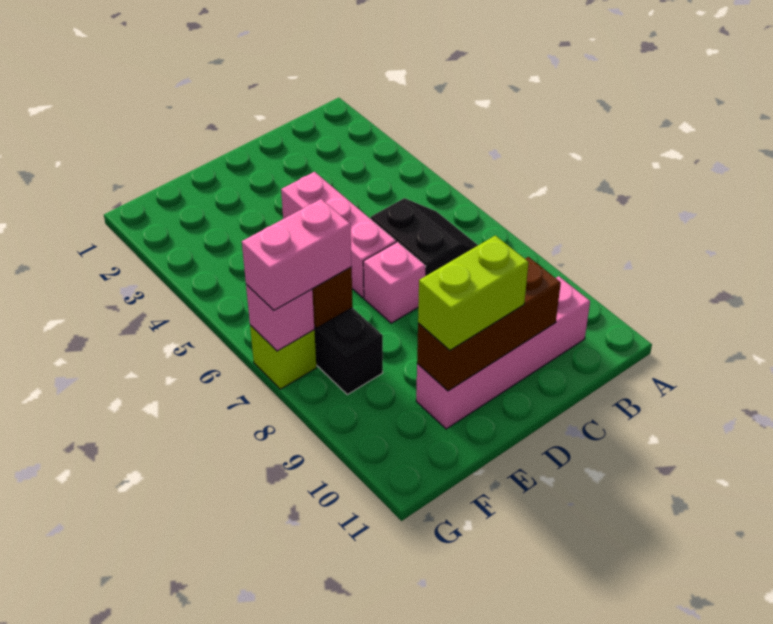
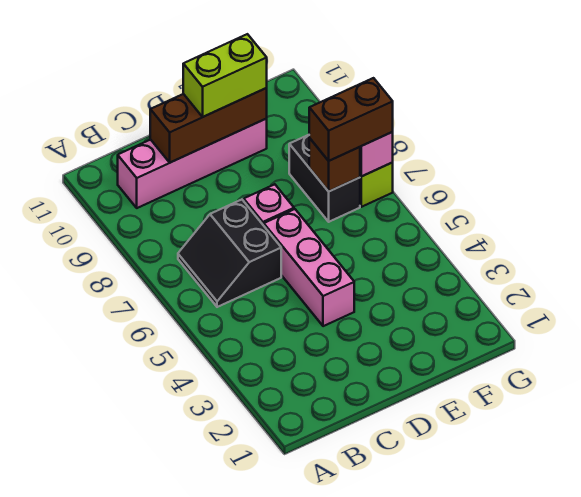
pink brick F7:G7 level 3 -> brown brick F7:G7 level 3

